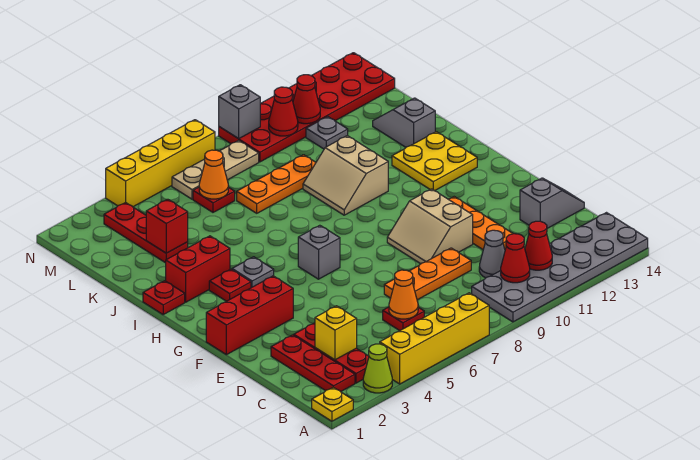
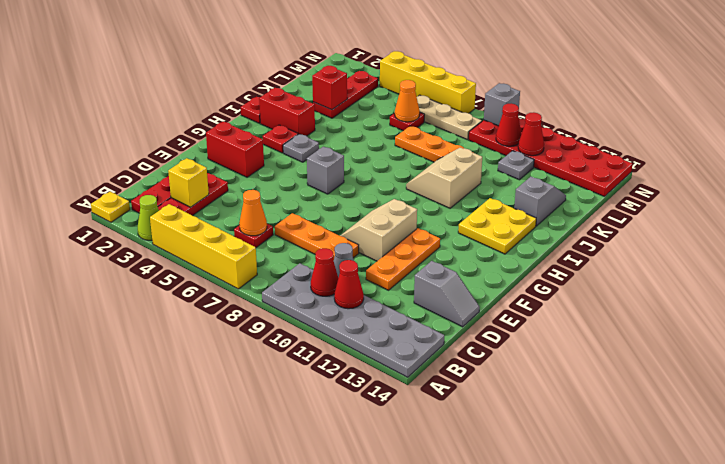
red brick F1:F3 level 1 -> red brick F2:F3 level 1

